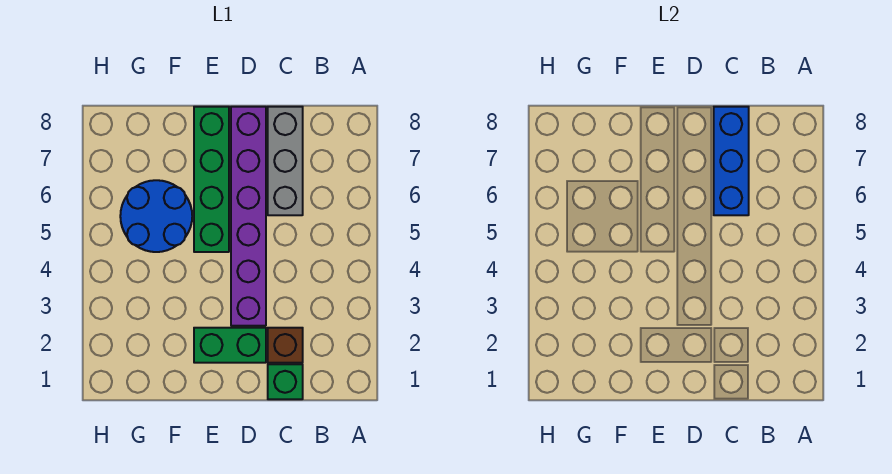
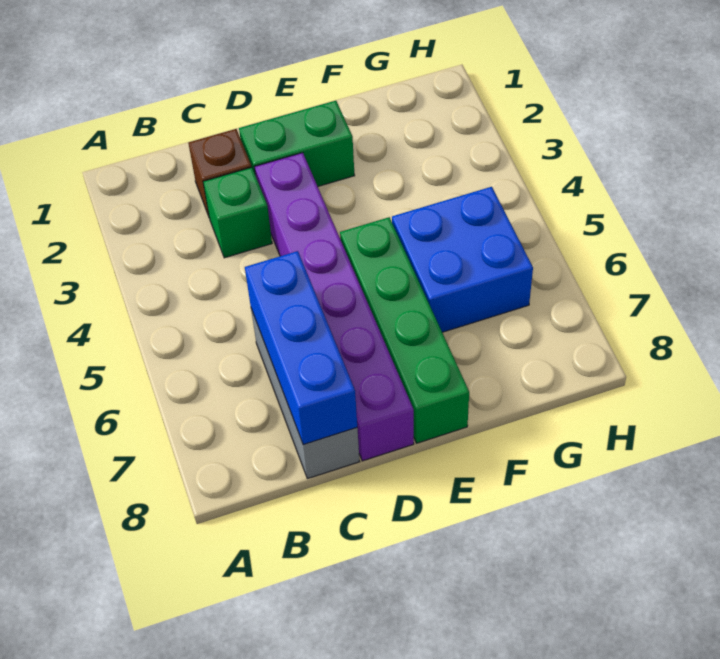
green brick C1 level 1 -> green brick C3 level 1
blue round brick F5:G6 level 1 -> blue brick F5:G6 level 1

